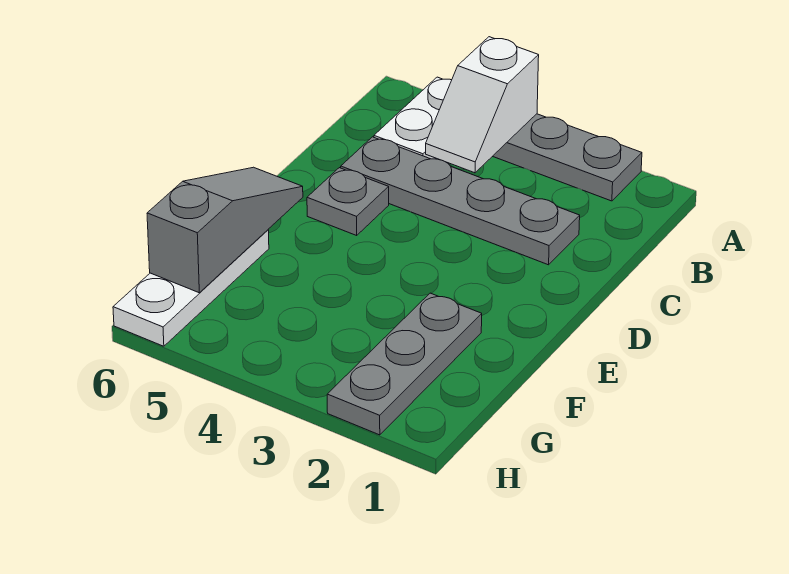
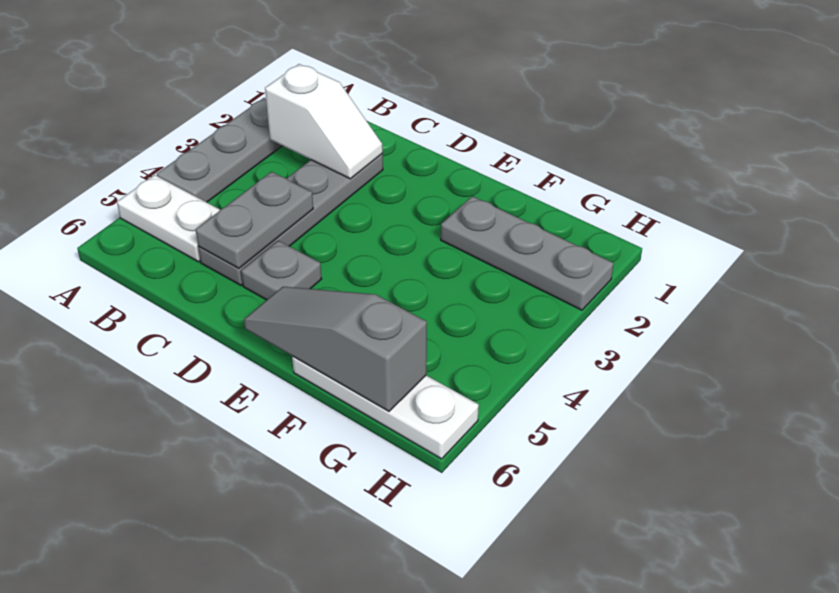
white slope A4:B4 level 2 top A -> white slope B2:C2 level 2 top B
none -> grey plate C4:C5 level 2

